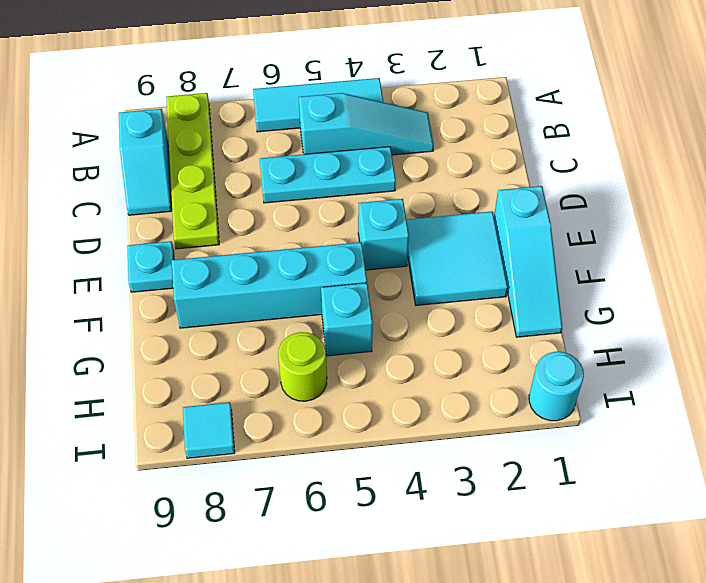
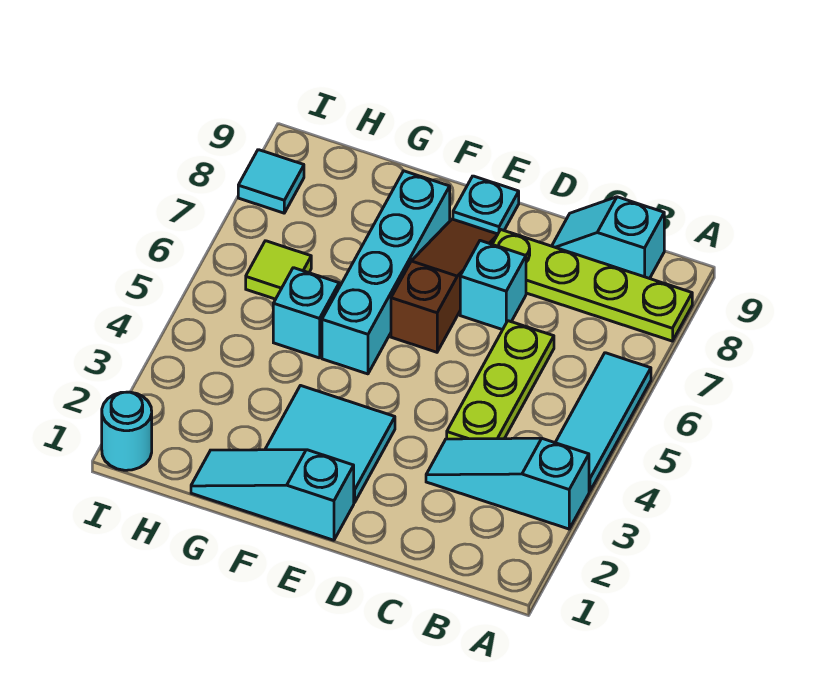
cyan slope B3:B5 level 1 top 5 -> cyan slope A3:C3 level 1 top A
cyan plate C4:C6 level 1 -> lime plate C4:C6 level 1
cyan brick E4 level 1 -> cyan brick D7 level 1
none -> brown slope E6:E8 level 1 top 6
lime round brick H6 level 1 -> lime tile H6 level 1

